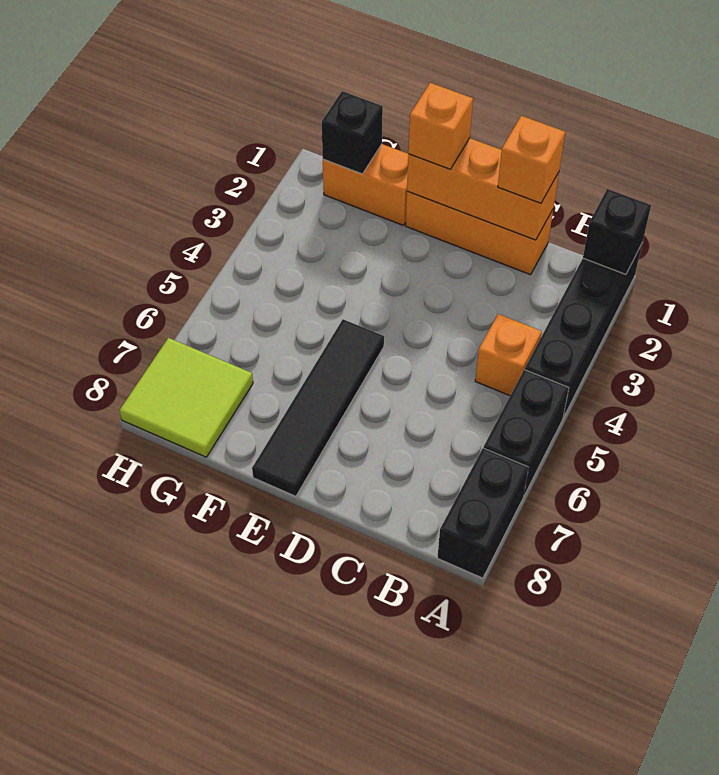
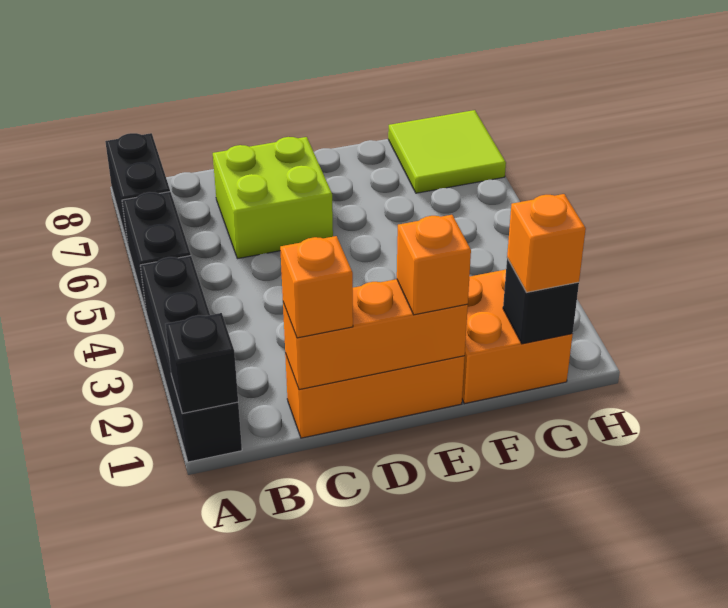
orange brick B4 level 1 -> orange brick G1 level 3
none -> lime brick C6:D7 level 1
black tile E5:E8 level 1 -> none
orange brick F1:G1 level 1 -> orange brick F1:G2 level 1

